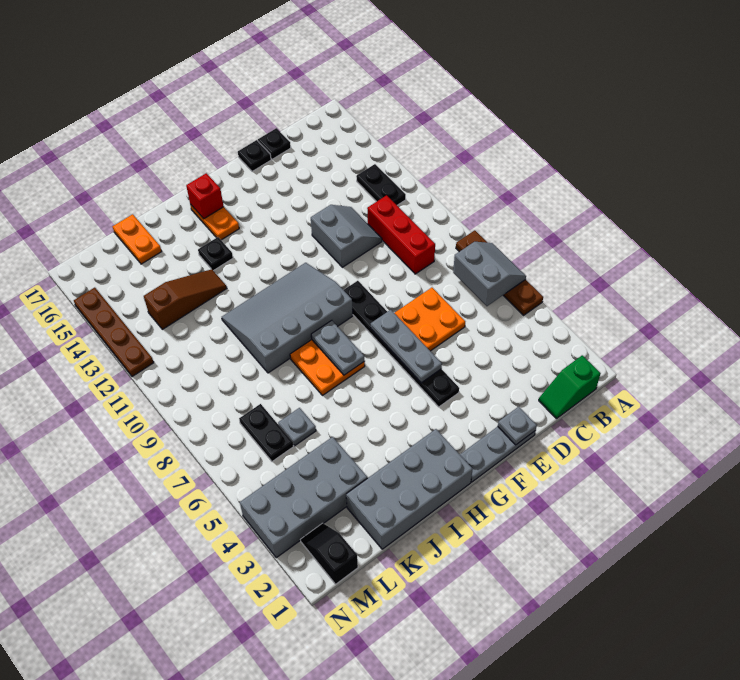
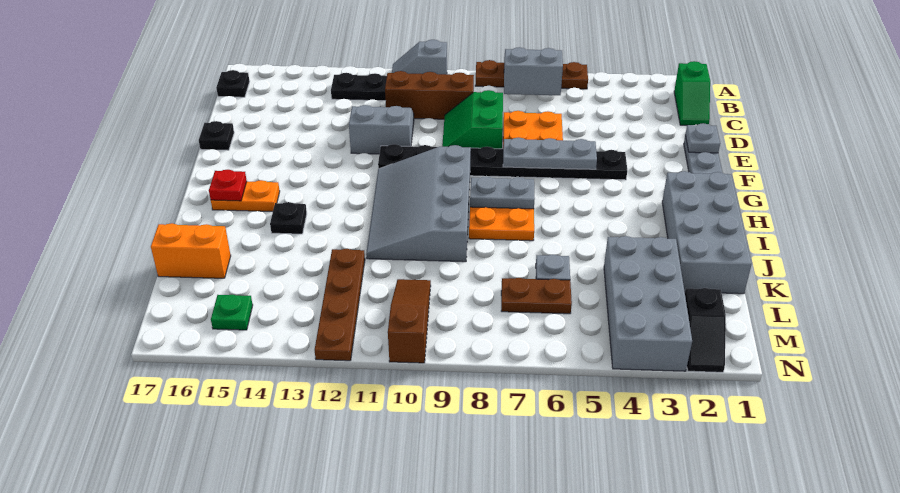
none -> grey slope A10:A11 level 1 top 10
red brick C9:C11 level 1 -> brown brick C9:C11 level 1
none -> green slope D8:E9 level 1 top 8
black plate D17 level 1 -> black plate B17 level 1
black plate F4:F9 level 1 -> black plate F4:F11 level 1
red brick H16 level 2 -> red plate H16 level 2
brown slope J13:L13 level 1 top L -> brown slope L10:N10 level 1 top N
orange plate K16:K17 level 1 -> orange brick K16:K17 level 1
black plate L6:L7 level 1 -> brown plate L6:L7 level 1
black slope M1:M2 level 1 top 1 -> black slope M2:N2 level 1 top M
none -> green plate M15 level 1
brown plate N12:N15 level 1 -> brown plate K12:N12 level 1

